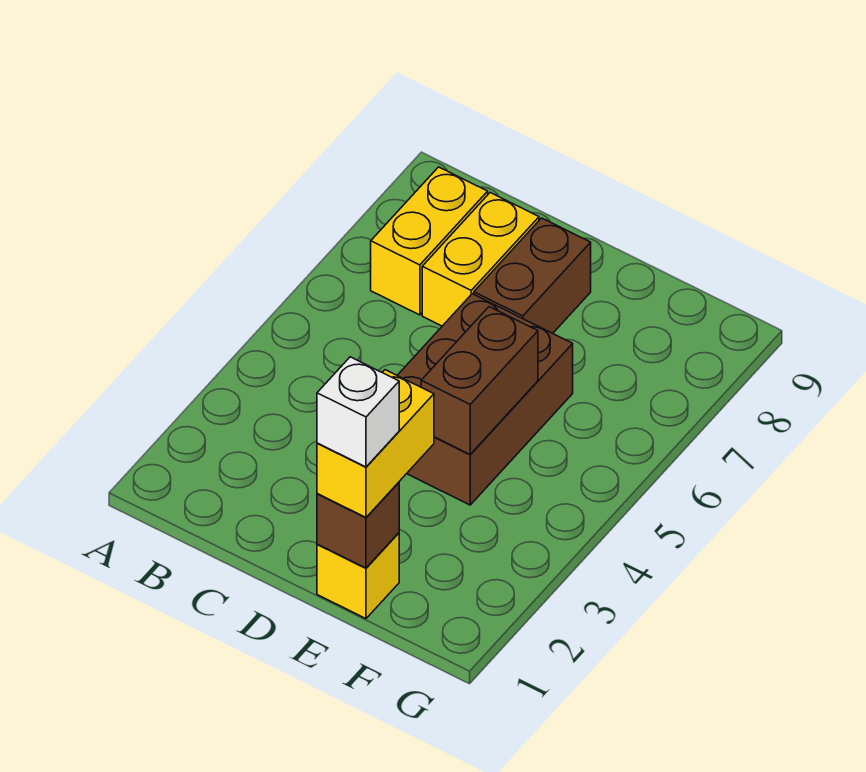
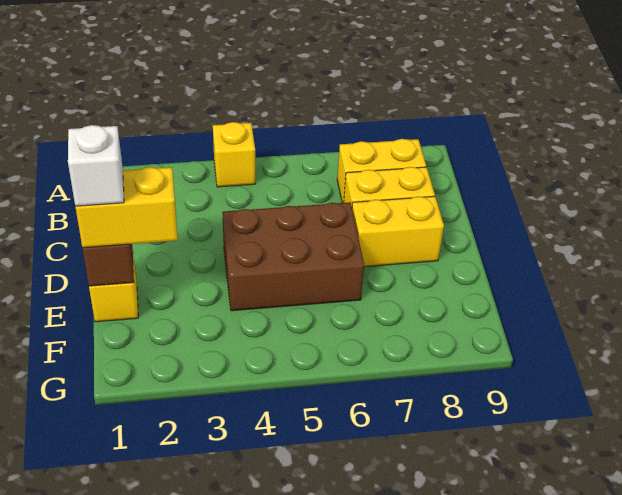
none -> yellow brick A4 level 1
brown brick D7:D8 level 1 -> yellow brick D7:D8 level 1
brown brick E4:E5 level 2 -> none

